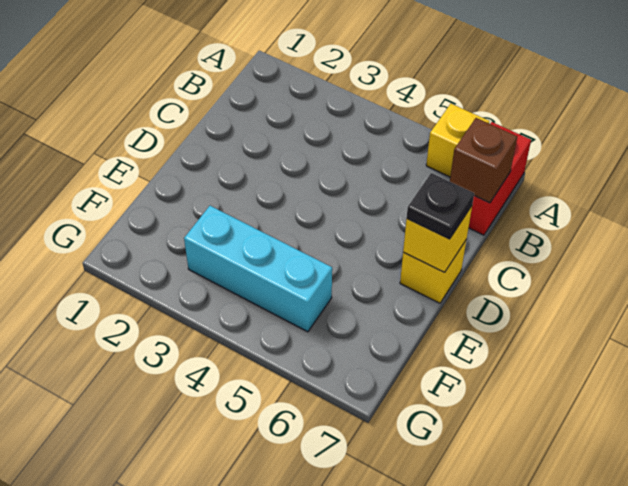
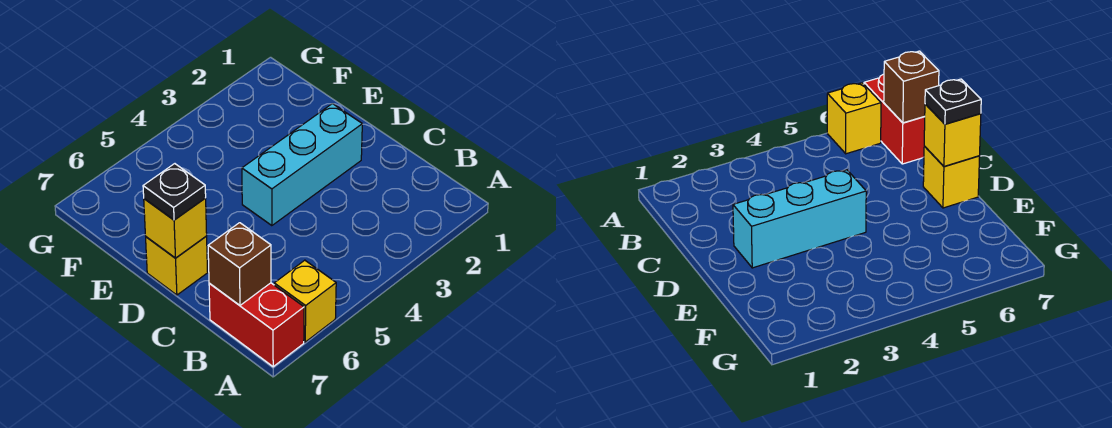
cyan brick F3:F5 level 1 -> cyan brick D2:D4 level 1

